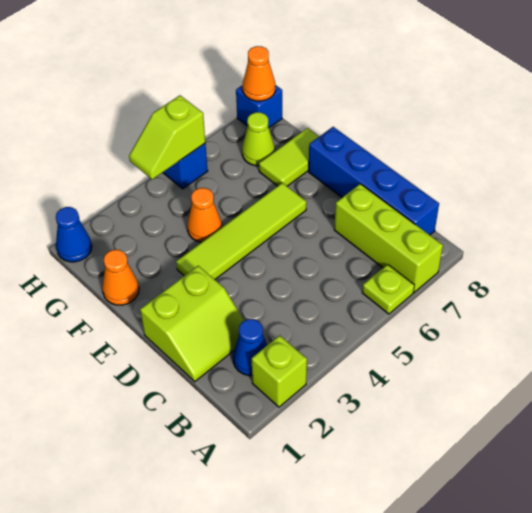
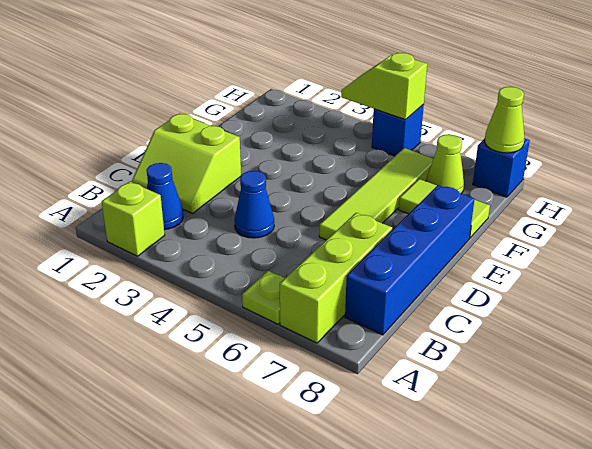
lime tile E3:E6 level 1 -> lime tile D6:G6 level 1
orange cone F1 level 1 -> none
orange cone F4 level 1 -> none
blue cone H1 level 1 -> blue cone C4 level 1
orange cone H8 level 2 -> lime cone H8 level 2

